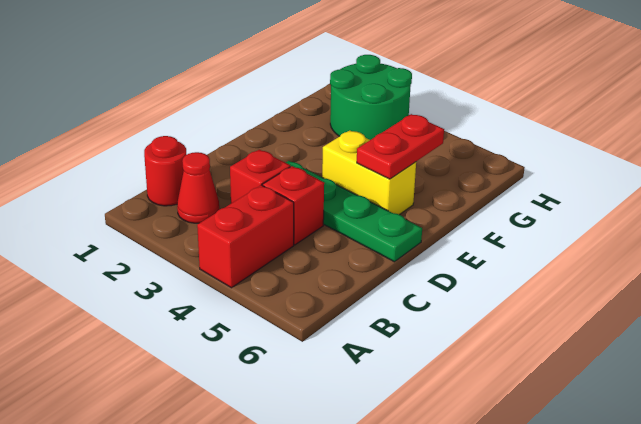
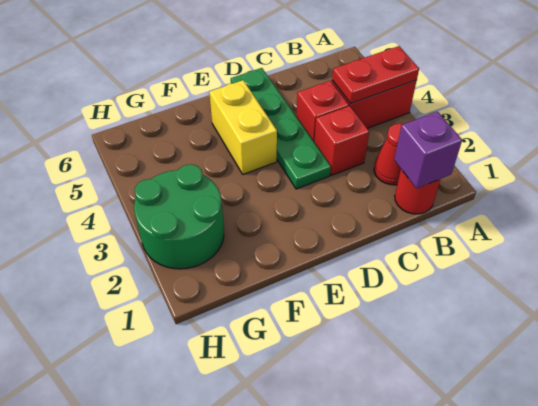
none -> purple brick B1 level 2
red plate E5:F5 level 2 -> red plate A4:B4 level 2

